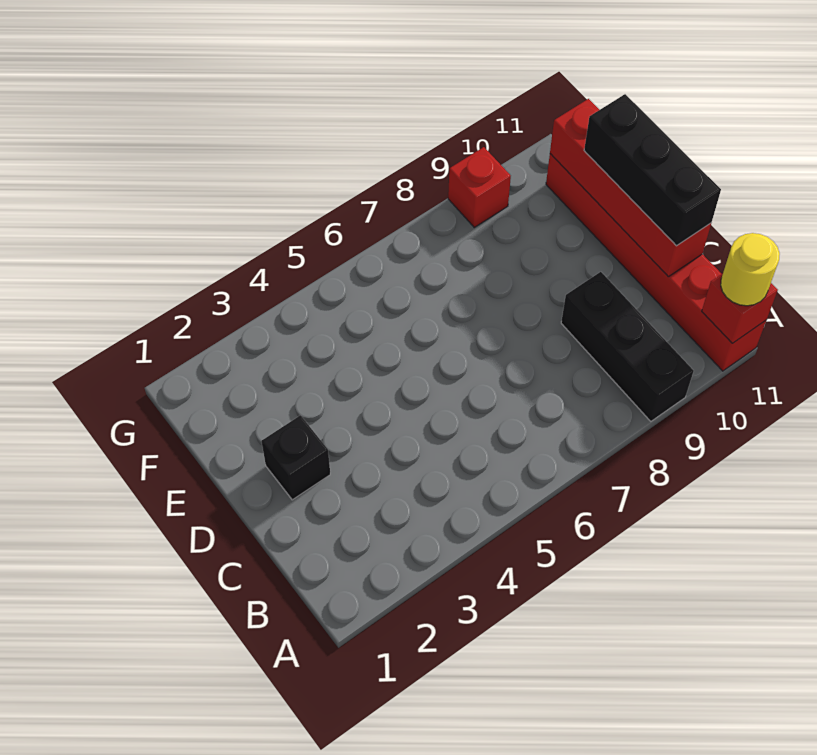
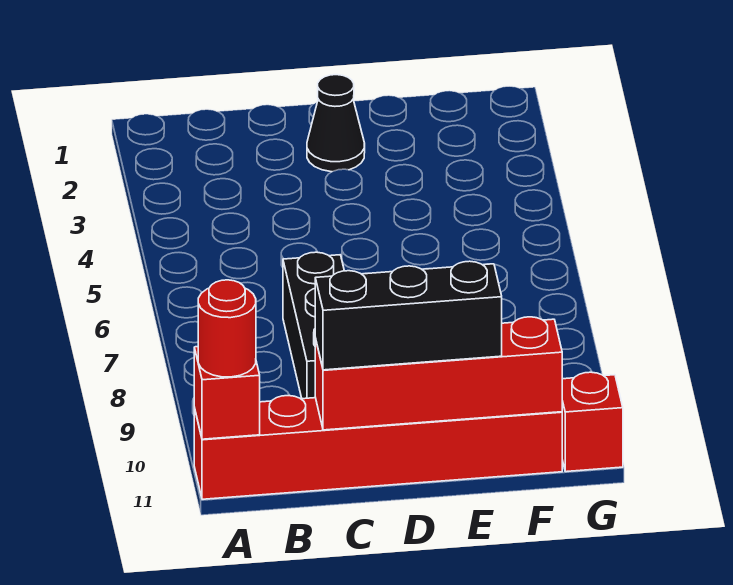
black brick A9:C9 level 1 -> black brick C7:C9 level 1
yellow round brick A11 level 3 -> red round brick A11 level 3
black brick D2 level 1 -> black cone D2 level 1
red brick G9 level 1 -> red brick G11 level 1

